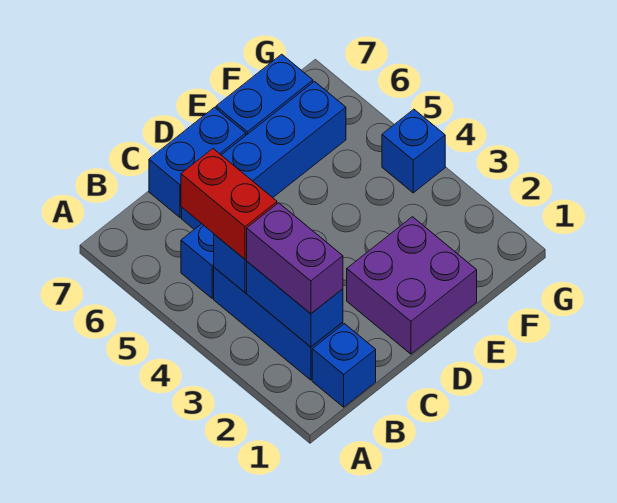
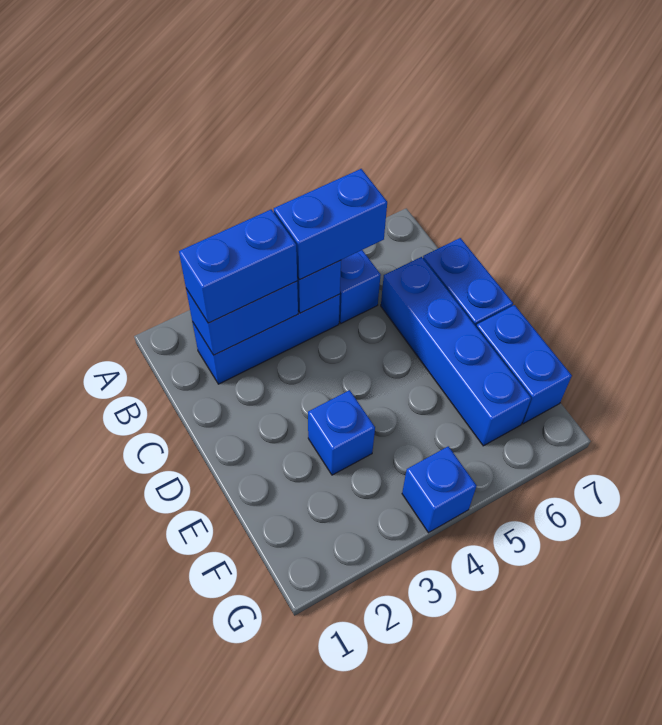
blue brick B1 level 1 -> blue brick E3 level 1
purple brick B2:B3 level 3 -> blue brick B2:B3 level 3
red brick B4:B5 level 3 -> blue brick B4:B5 level 3
purple brick D1:E2 level 1 -> none

